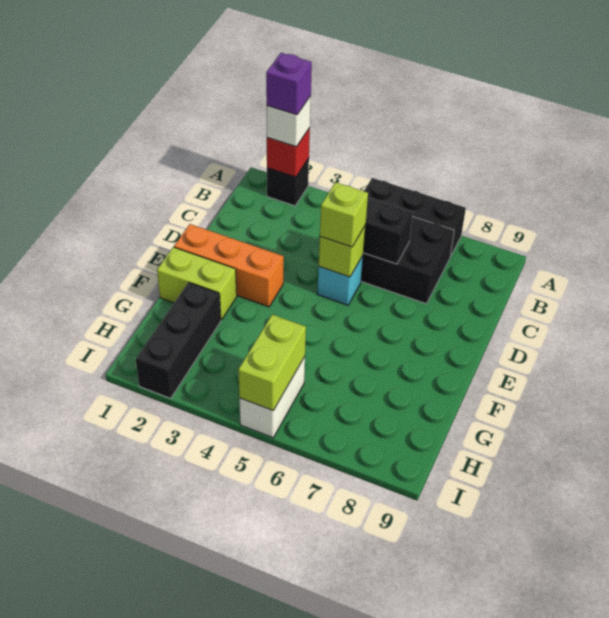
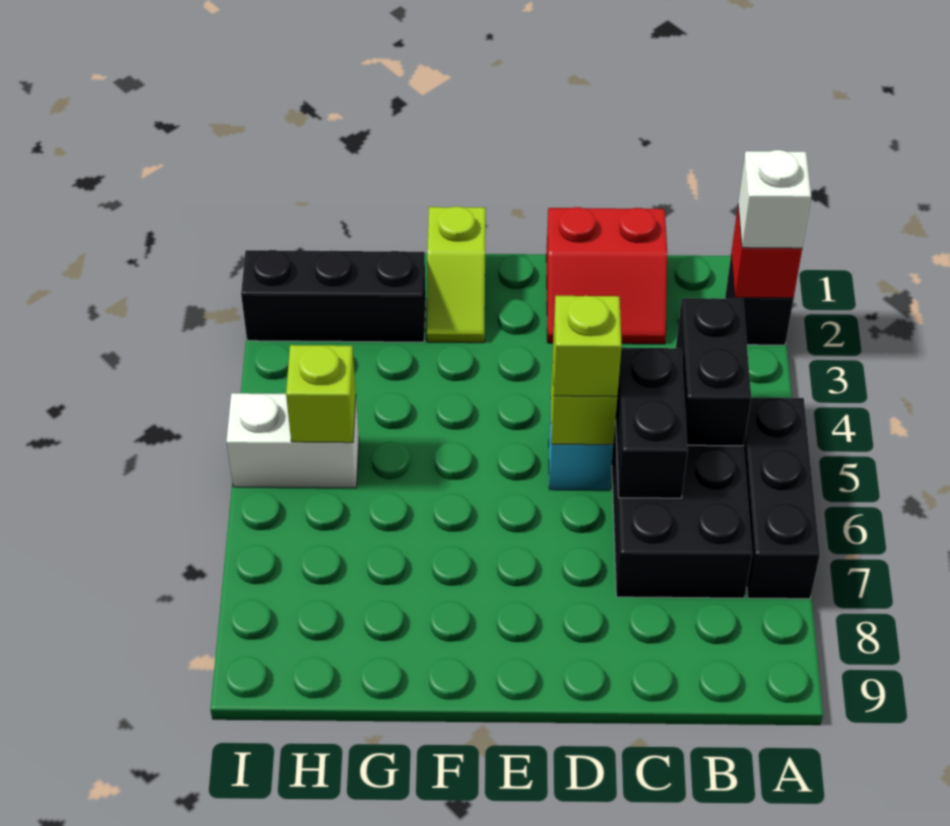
purple brick A2 level 4 -> none
none -> black brick B4:B5 level 2
none -> red slope C1:D2 level 1 top 1
orange brick E1:E3 level 1 -> none
lime brick F1:F2 level 1 -> lime slope F1:F2 level 1 top 1
lime brick H5:I5 level 2 -> lime brick H5 level 2

